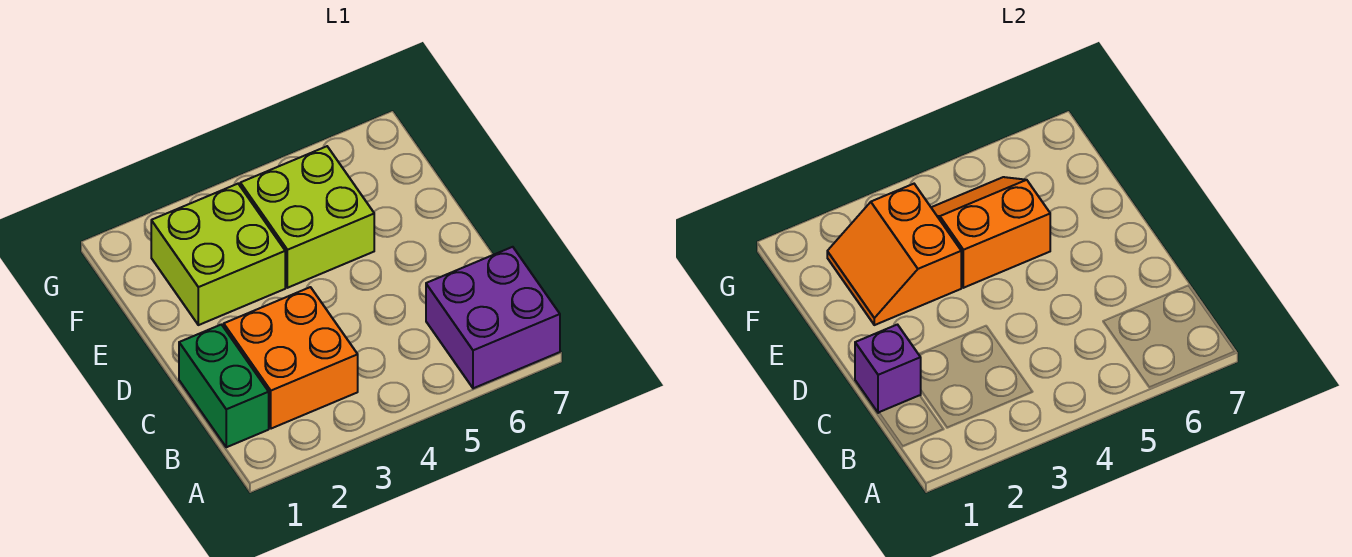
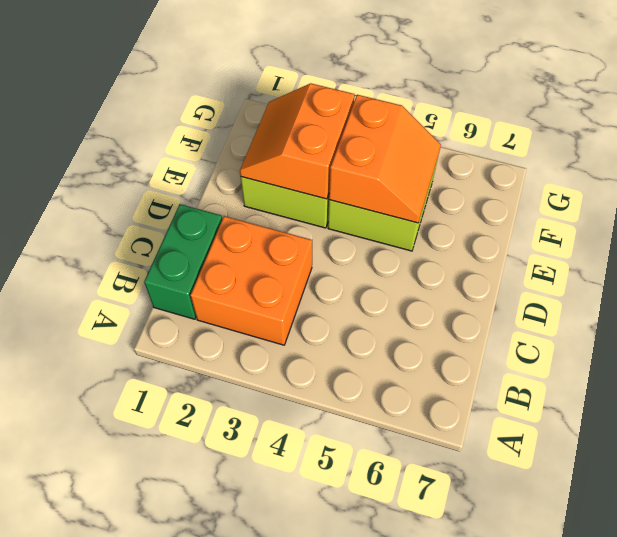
purple brick A6:B7 level 1 -> none
purple brick C1 level 2 -> none
orange slope E4:F5 level 2 top E -> orange slope E4:F5 level 2 top 4

